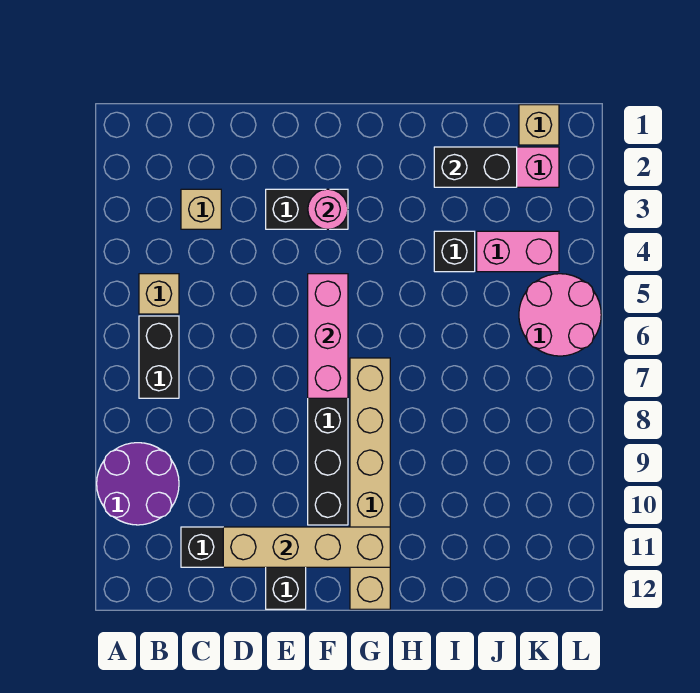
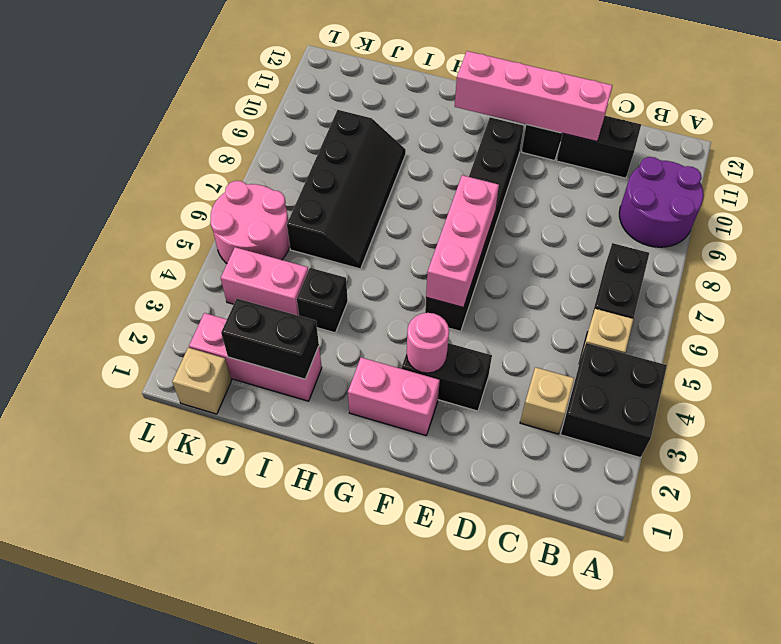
none -> black brick A3:B4 level 1
tan brick D11:G11 level 2 -> pink brick D11:G11 level 2
none -> pink brick F2:G2 level 1
tan brick G7:G12 level 1 -> none
none -> black slope I6:J9 level 1 top J

